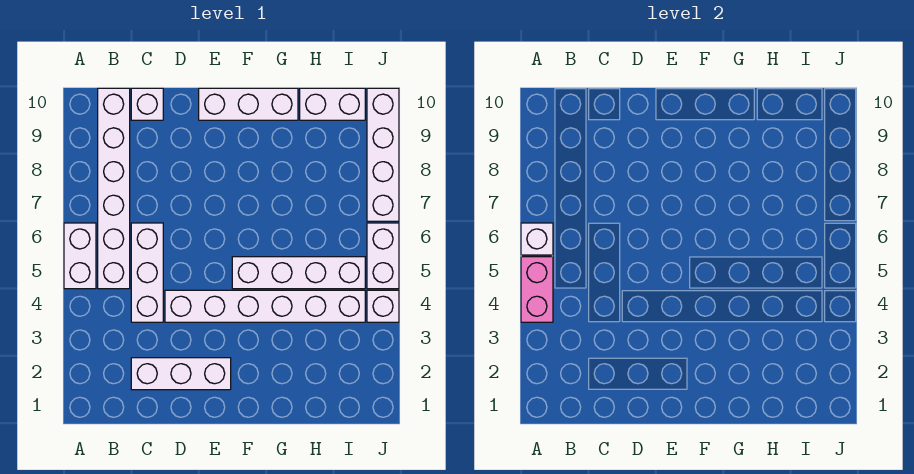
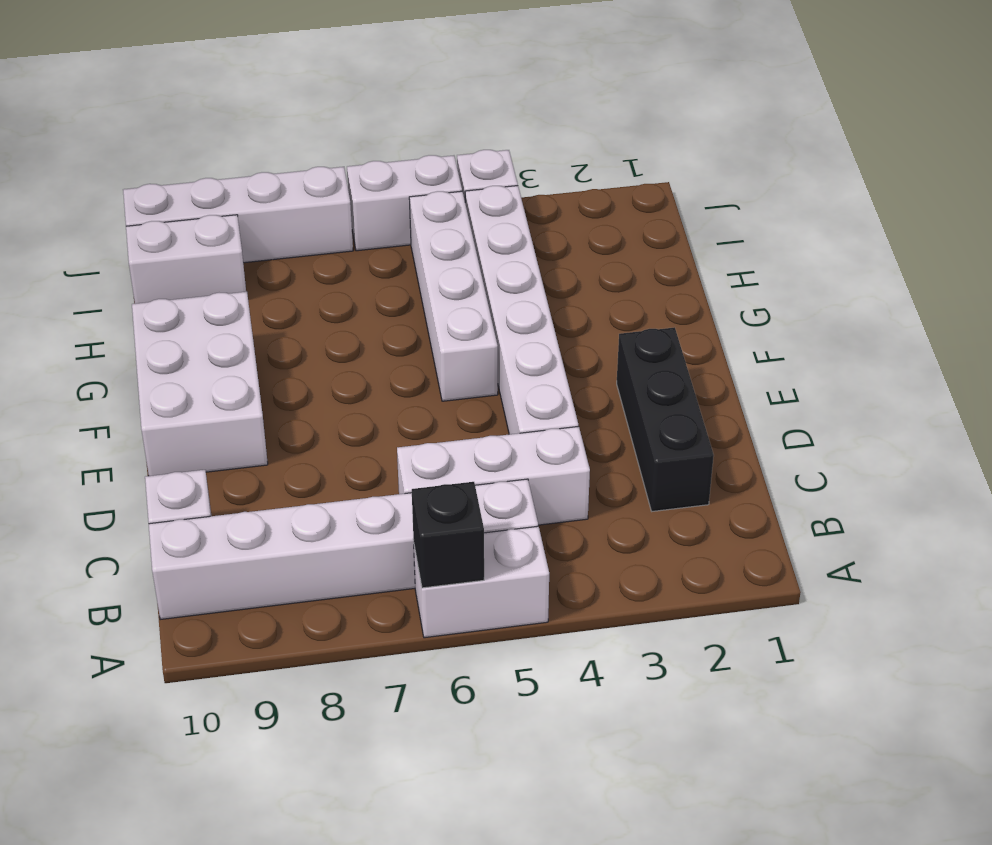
pink brick A4:A5 level 2 -> none
white brick A6 level 2 -> black brick A6 level 2
white brick C2:E2 level 1 -> black brick C2:E2 level 1
white brick E10:G10 level 1 -> white brick E9:G10 level 1
white brick H10:I10 level 1 -> white brick I9:I10 level 1

